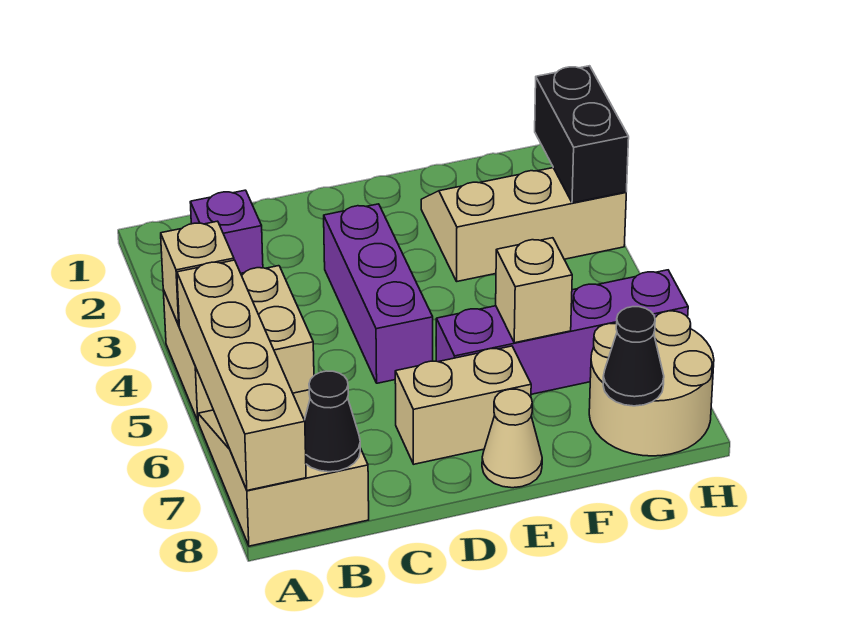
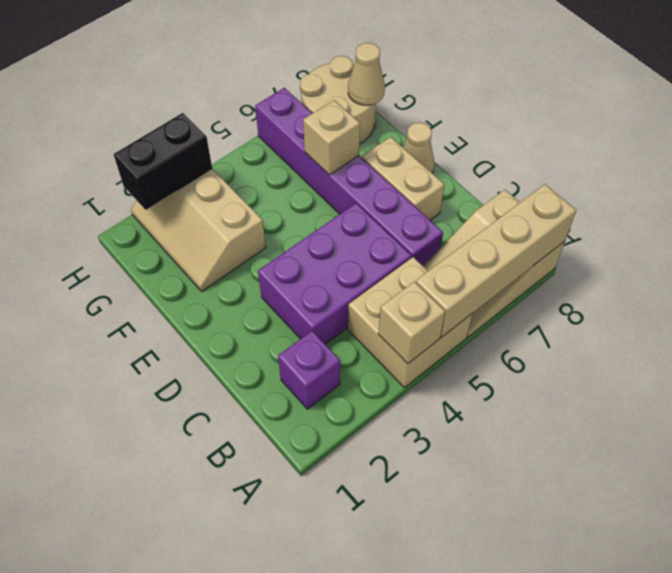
black cone B8 level 2 -> none
purple brick D3:D5 level 1 -> purple brick C3:D5 level 1
purple brick E6:H6 level 1 -> purple brick C6:H6 level 1
black cone G8 level 2 -> tan cone G8 level 2

